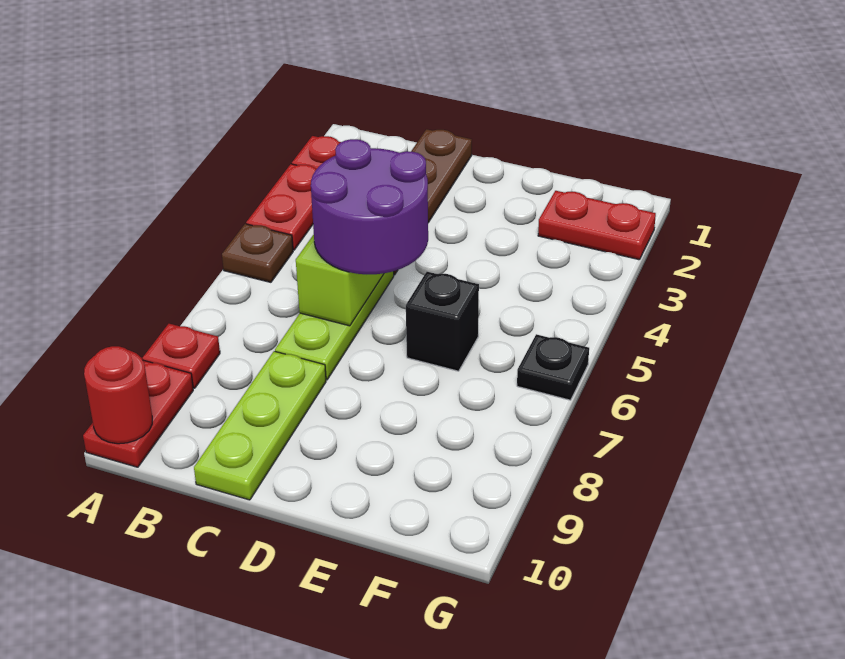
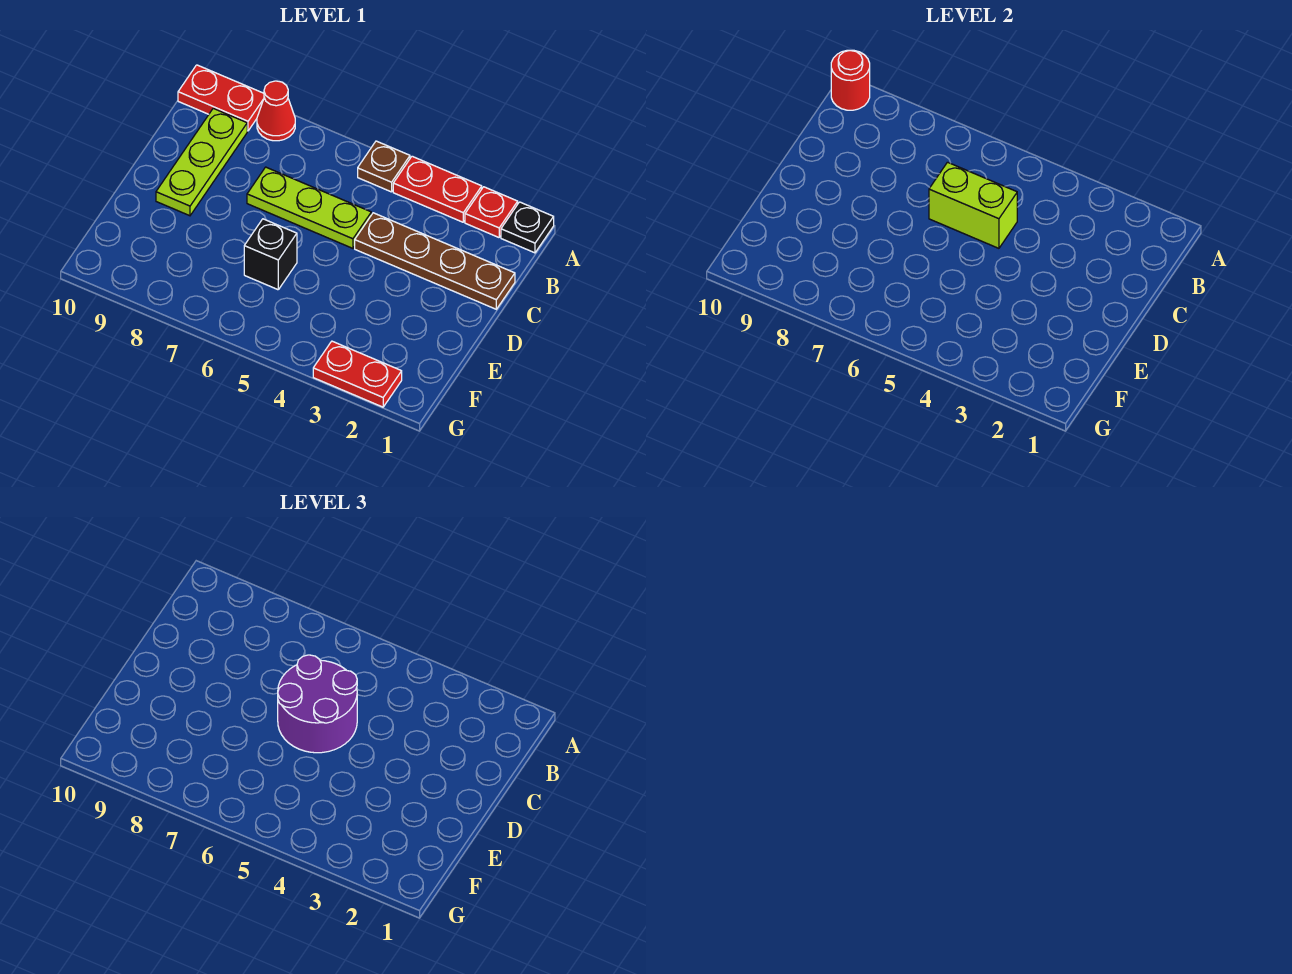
red plate A8 level 1 -> red cone A8 level 1
lime plate C8:C10 level 1 -> lime plate B9:D9 level 1
red plate F2:G2 level 1 -> red plate G2:G3 level 1
black plate G6 level 1 -> black plate A1 level 1

